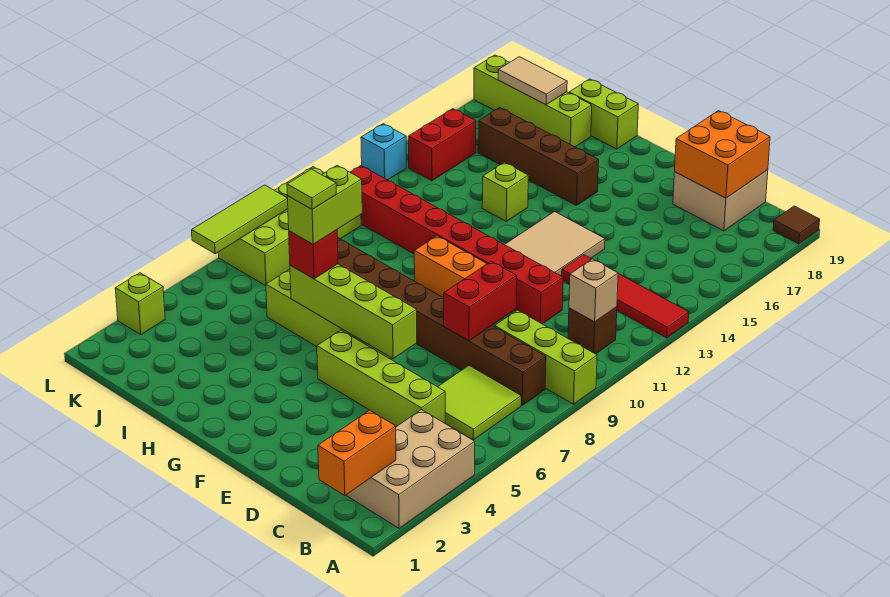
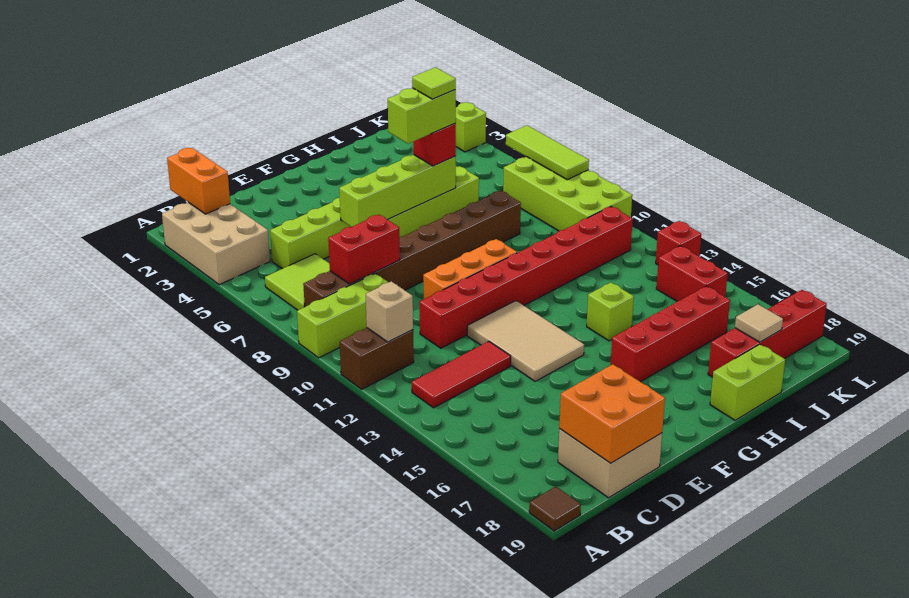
red tile A13:D13 level 1 -> red tile B13:D13 level 1
brown brick B11 level 1 -> brown brick A11:B11 level 1
red brick D8:D9 level 2 -> red brick C8:D8 level 2
brown brick G16:J16 level 1 -> red brick G16:J16 level 1
lime brick H6:H7 level 4 -> lime brick G6:H6 level 4
lime brick I18:L18 level 1 -> red brick I18:L18 level 1
tan tile J18:K18 level 2 -> tan tile J18 level 2
cyan brick L13 level 1 -> red brick L13 level 1

